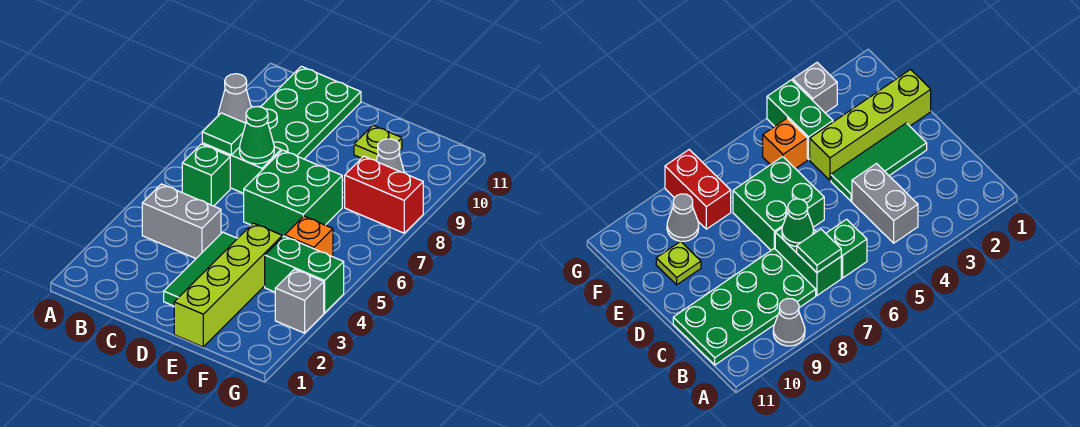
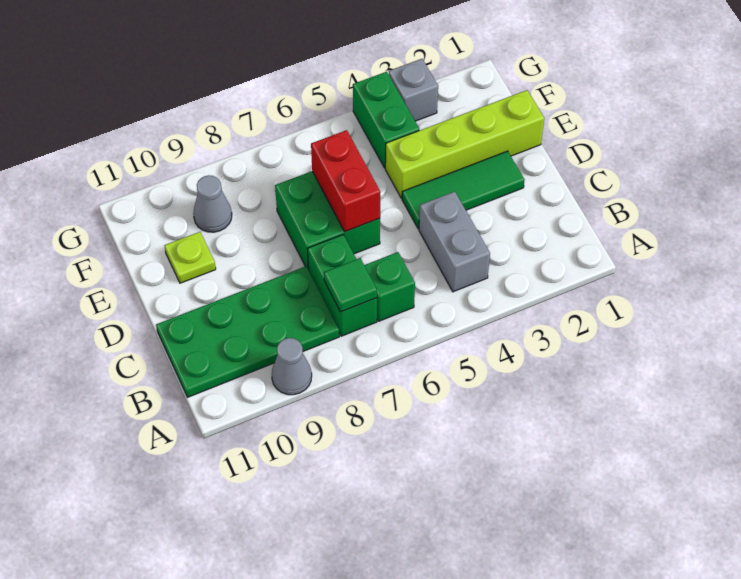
green cone C7 level 2 -> none
orange brick F5 level 1 -> none
red brick F8:G8 level 1 -> red brick D6:E6 level 2

